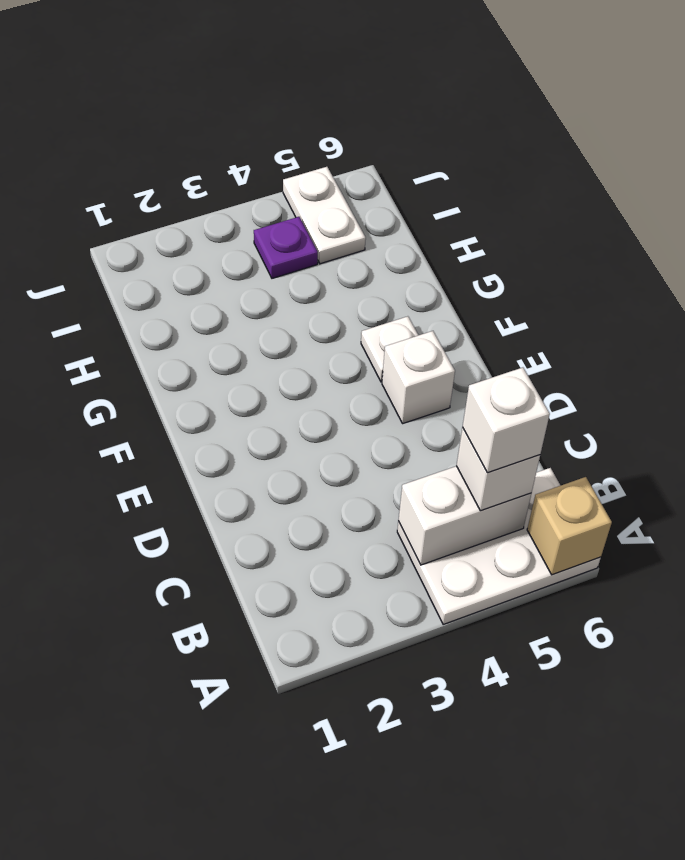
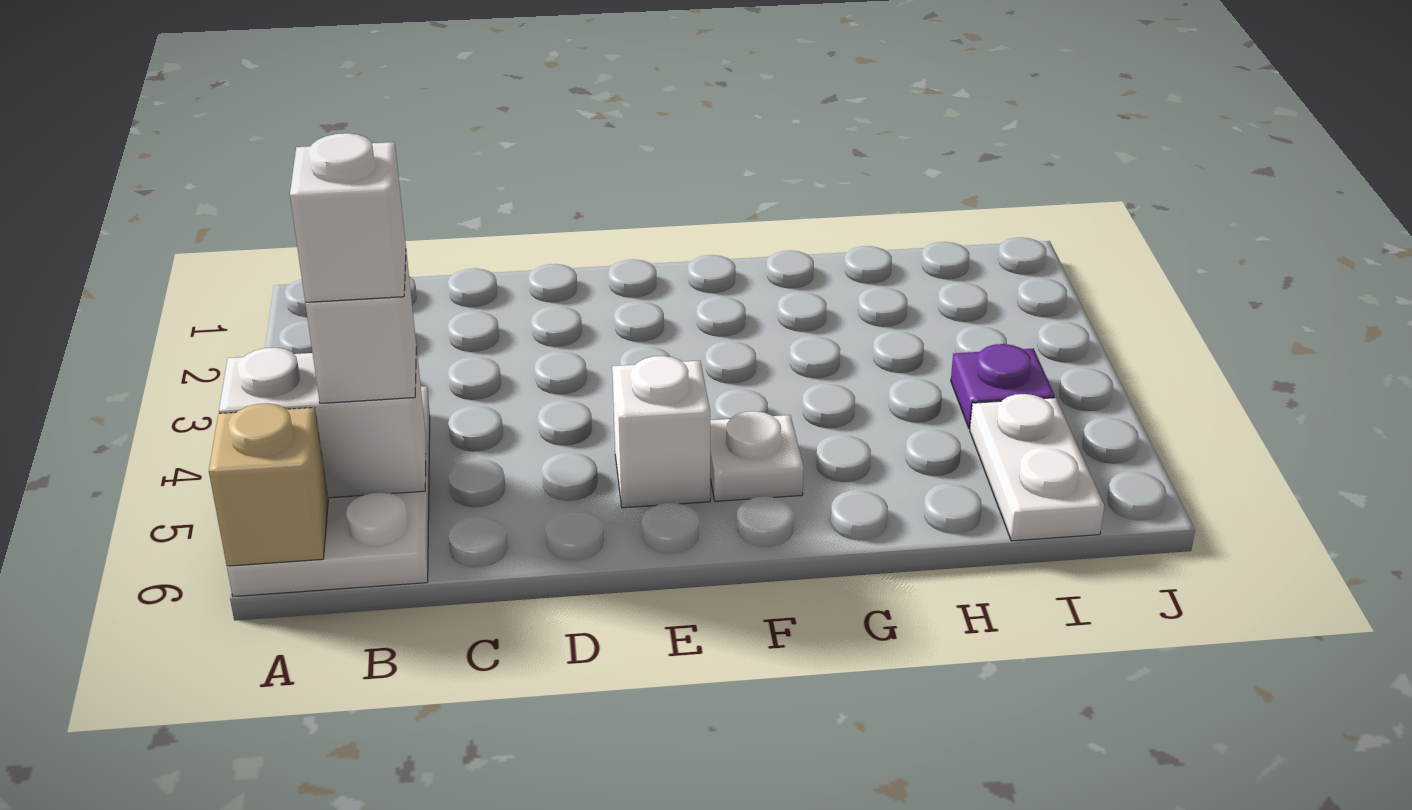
white brick B4:B5 level 2 -> white brick A5:B5 level 2
white plate I5:J5 level 1 -> white plate I5:I6 level 1

